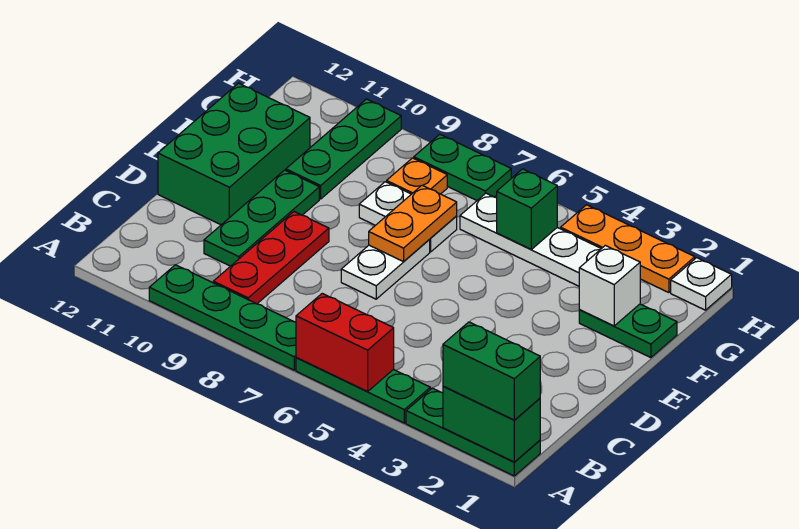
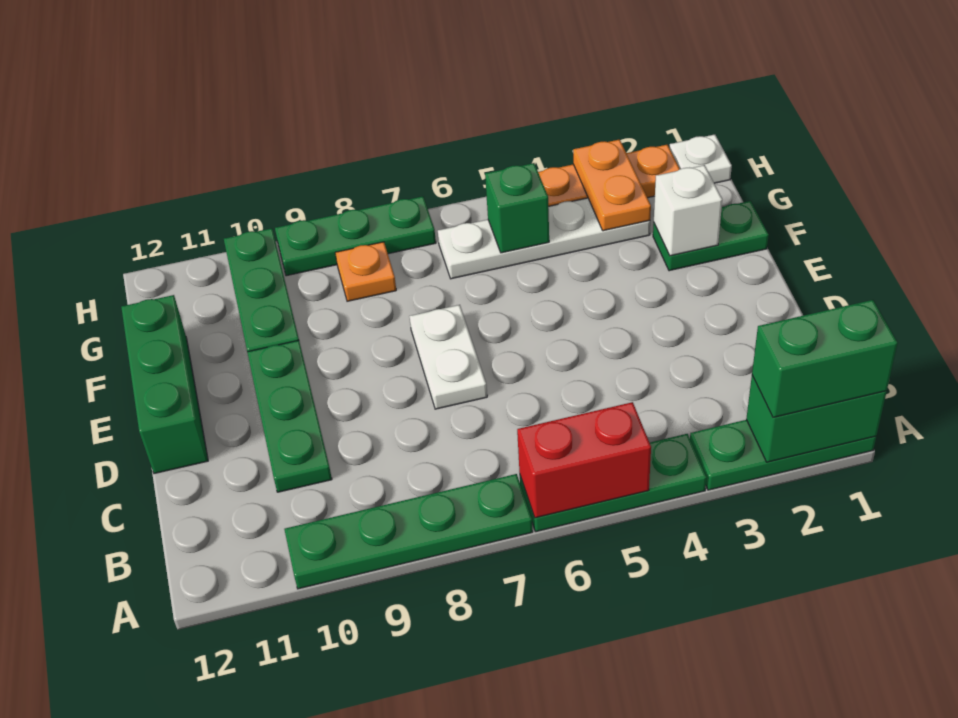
red plate B9:D9 level 1 -> none
green brick D11:F12 level 1 -> green brick D12:F12 level 1
orange plate E7:F7 level 2 -> orange plate G3:H3 level 2
white plate F7:F8 level 1 -> none
green plate H7:H8 level 1 -> green plate H7:H9 level 1

